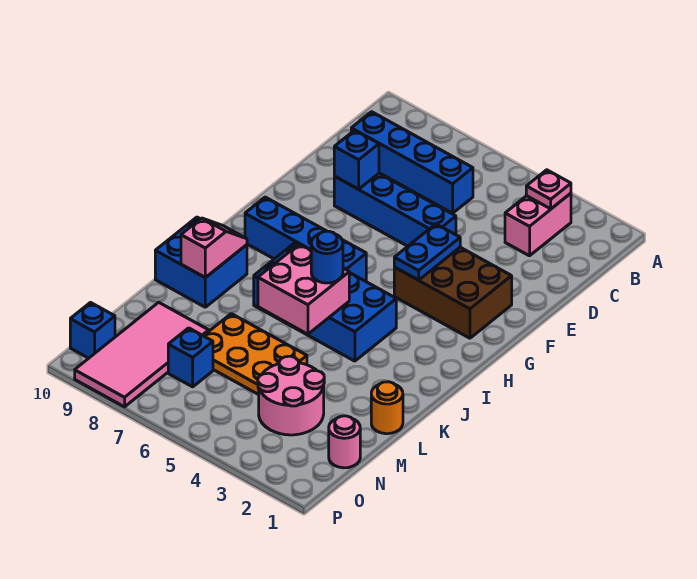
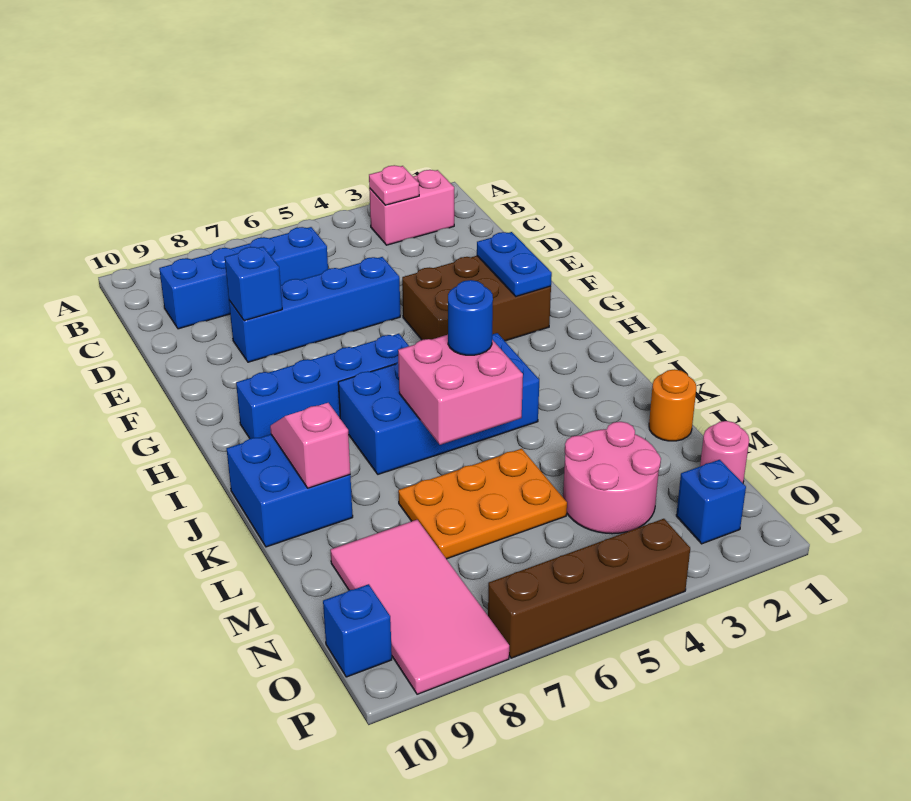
pink brick B3:C3 level 1 -> pink brick B2:B3 level 1
blue plate F4:G4 level 2 -> blue plate F2:G2 level 2
blue brick N7 level 1 -> blue brick O2 level 1
none -> brown brick P4:P7 level 1

